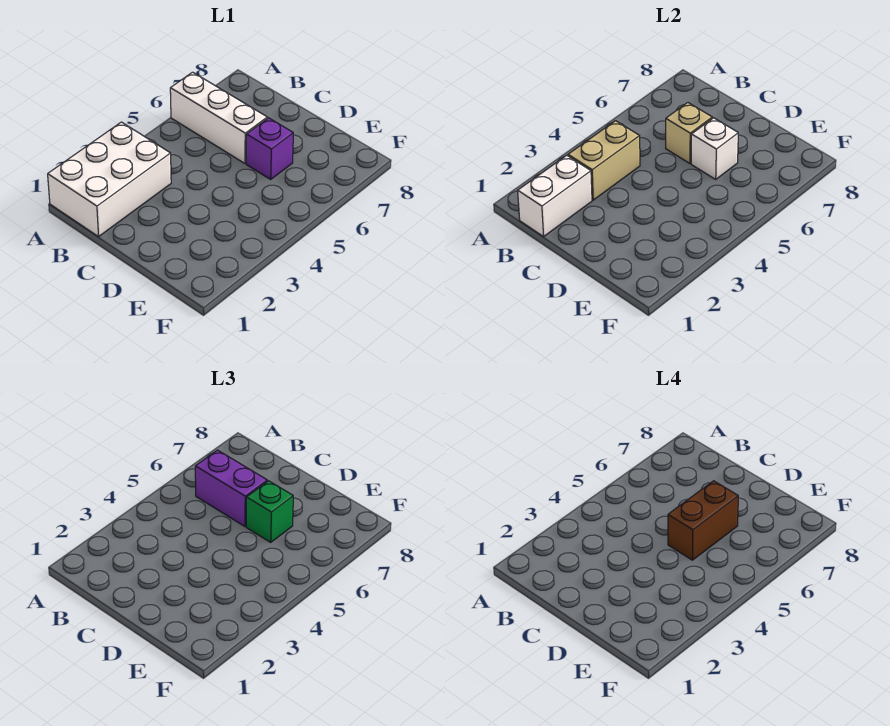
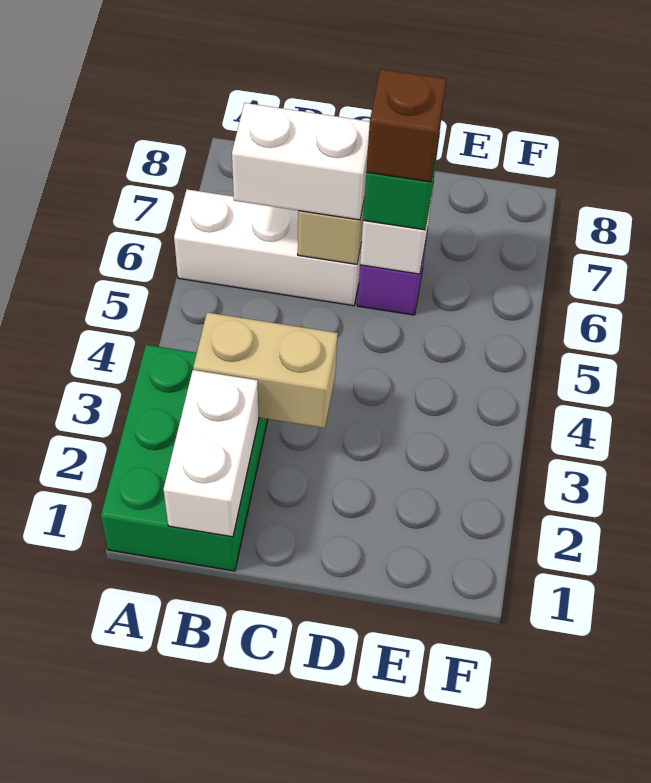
white brick A1:B3 level 1 -> green brick A1:B3 level 1
tan brick B3:B4 level 2 -> tan brick B3:C3 level 2
purple brick B6:C6 level 3 -> white brick B6:C6 level 3
brown brick D5:D6 level 4 -> brown brick D6 level 4

